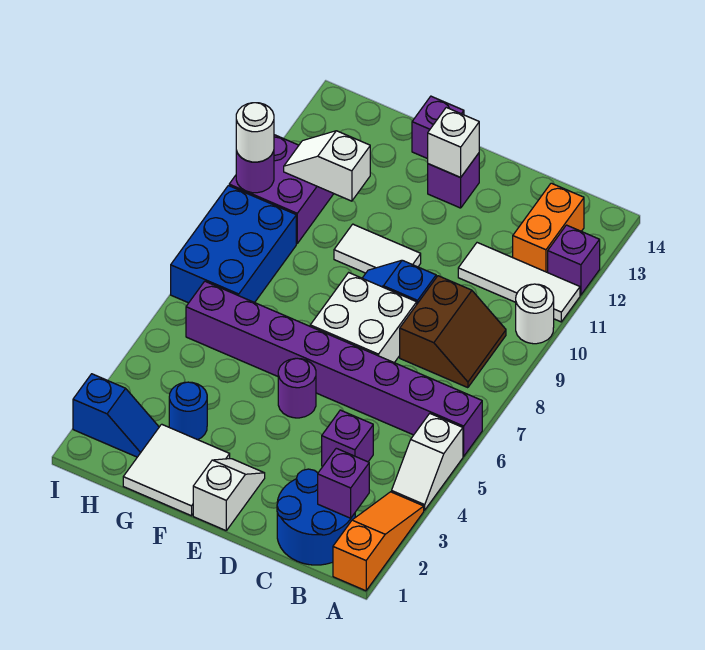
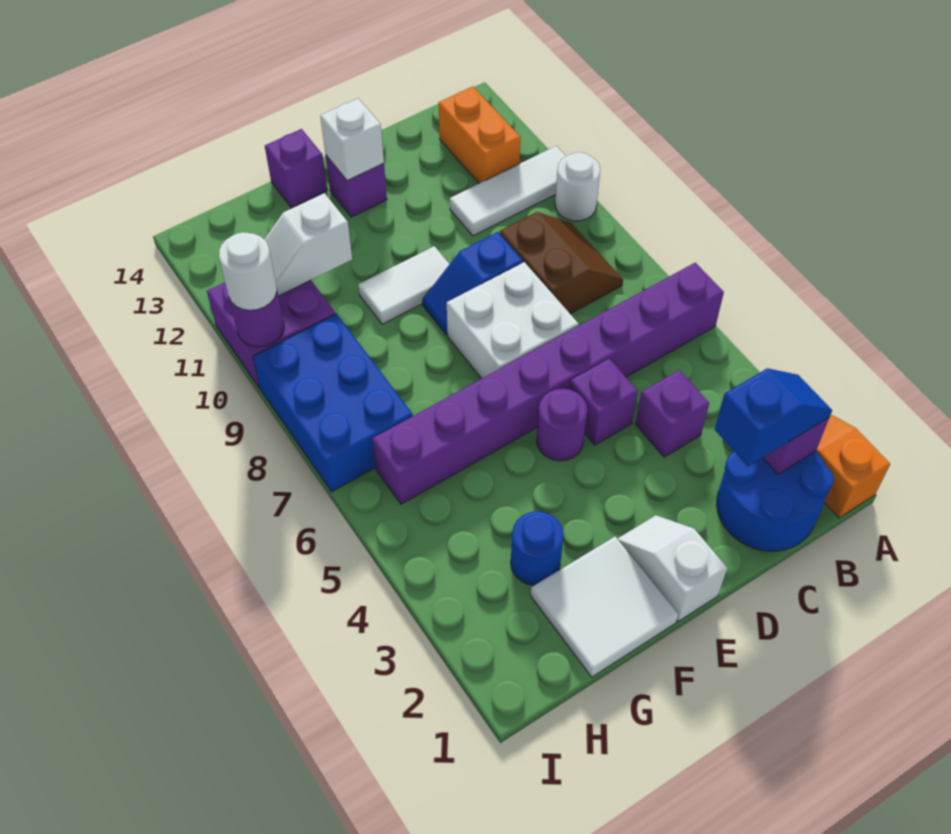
white slope A4:A5 level 1 top 5 -> none
purple brick A12 level 1 -> purple brick D5 level 1
blue slope H2:I2 level 1 top I -> blue slope B2:C2 level 3 top C

